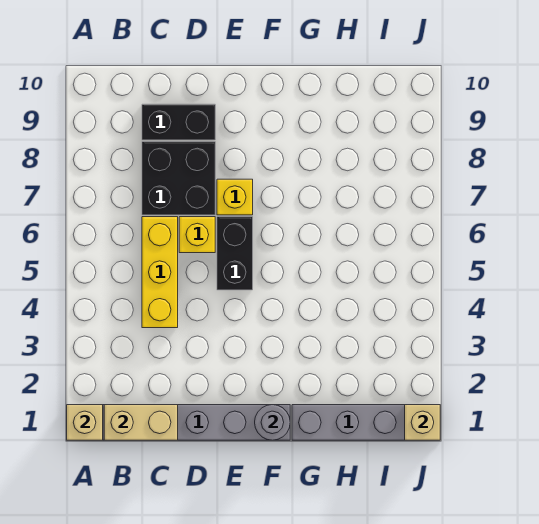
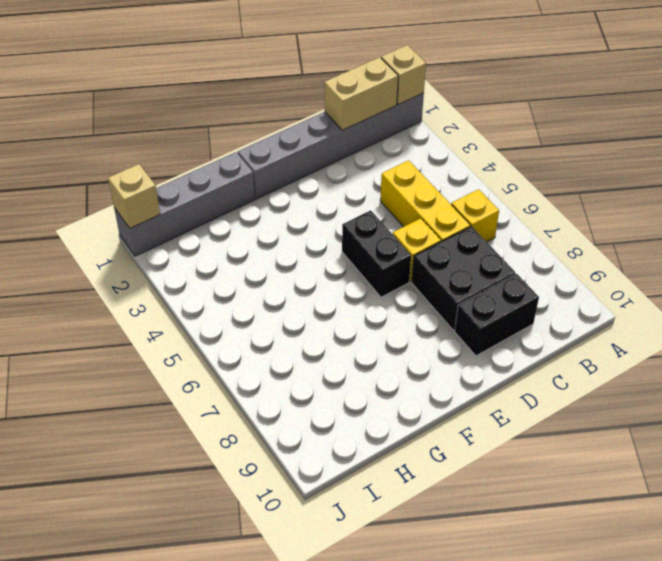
yellow brick E7 level 1 -> yellow brick B6 level 1
grey round brick F1 level 2 -> none

